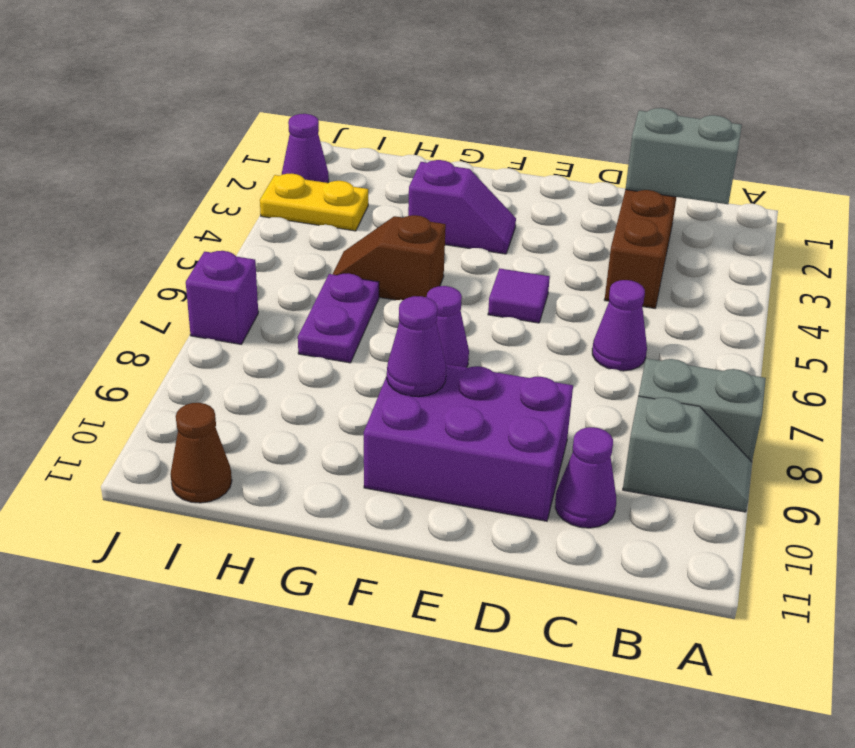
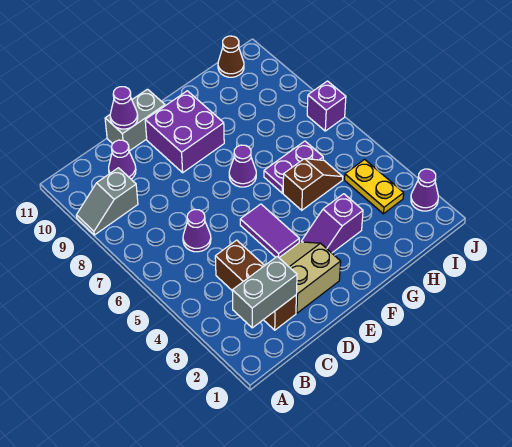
grey brick A8:B8 level 1 -> grey brick D11:E11 level 1
none -> tan slope D2:E3 level 1 top 2
purple brick D9:F10 level 1 -> purple brick E9:F10 level 1
purple tile E5 level 1 -> purple tile E4:E5 level 1
purple cone F9 level 2 -> purple cone D11 level 2
purple plate H6:H7 level 1 -> purple plate G6:H6 level 1
yellow plate I3:J3 level 1 -> yellow plate I3:I4 level 1

